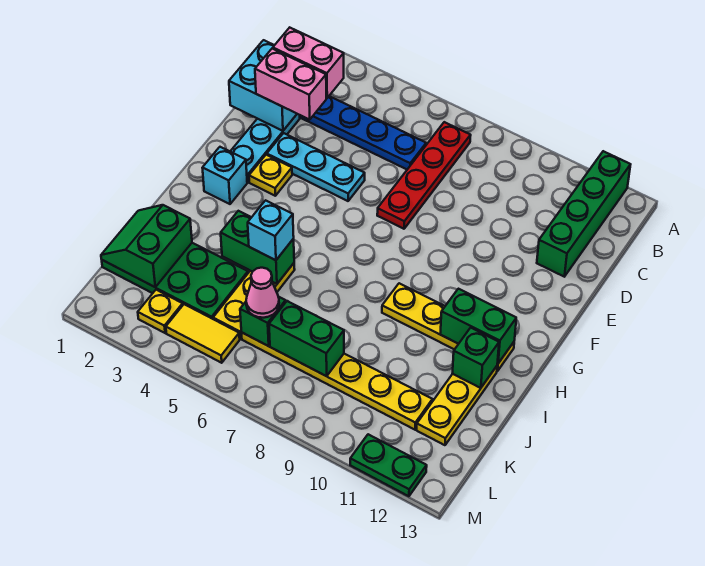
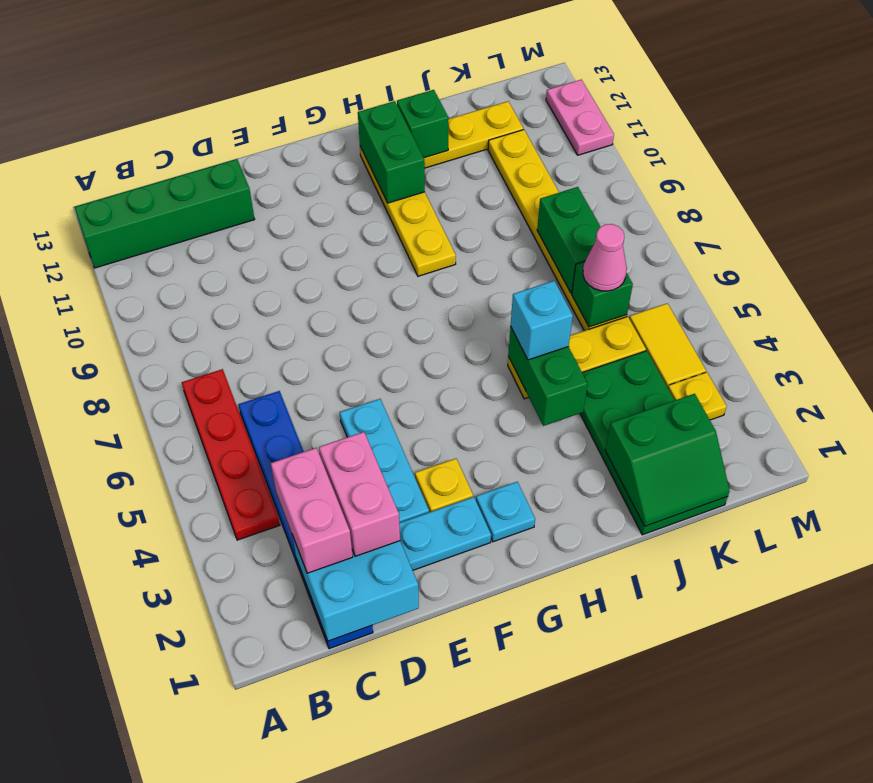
red plate B7:E7 level 1 -> red plate B4:B7 level 1
cyan brick G2 level 1 -> cyan plate G2 level 1
green plate M11:M12 level 1 -> pink plate M11:M12 level 1

